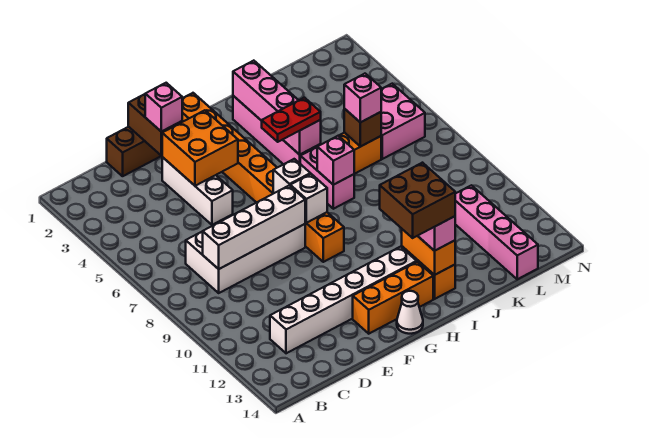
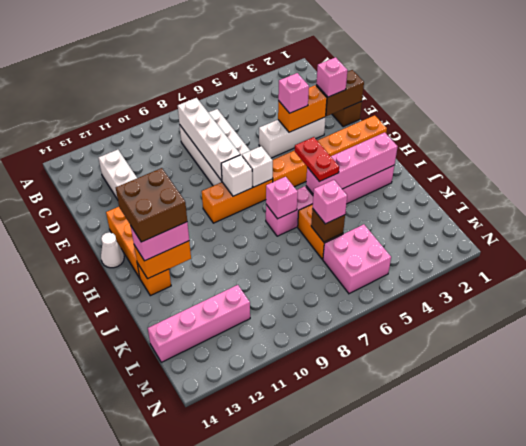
orange brick E3:F4 level 2 -> orange brick E3:E4 level 2
none -> pink brick E4 level 3

